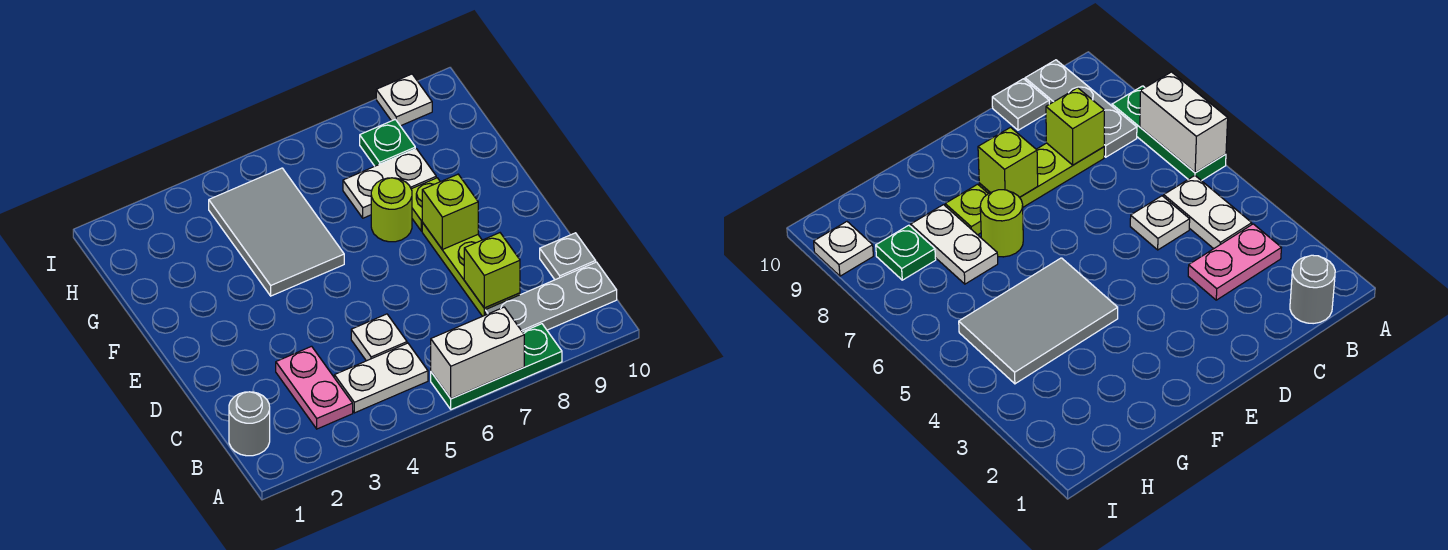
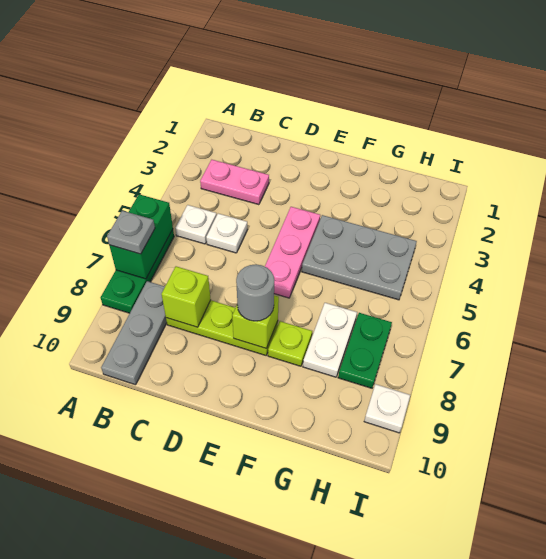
white brick A6:A7 level 2 -> green brick A6:A7 level 2
grey round brick B1 level 1 -> grey round brick E8 level 3
white plate B4:B5 level 1 -> white plate B5 level 1
grey plate C10 level 1 -> grey plate A7 level 3
none -> pink plate E4:E6 level 1
grey tile F4:H5 level 1 -> grey plate F4:H5 level 1
lime round brick F7 level 1 -> none
green plate H8 level 1 -> green plate H7:H8 level 1

